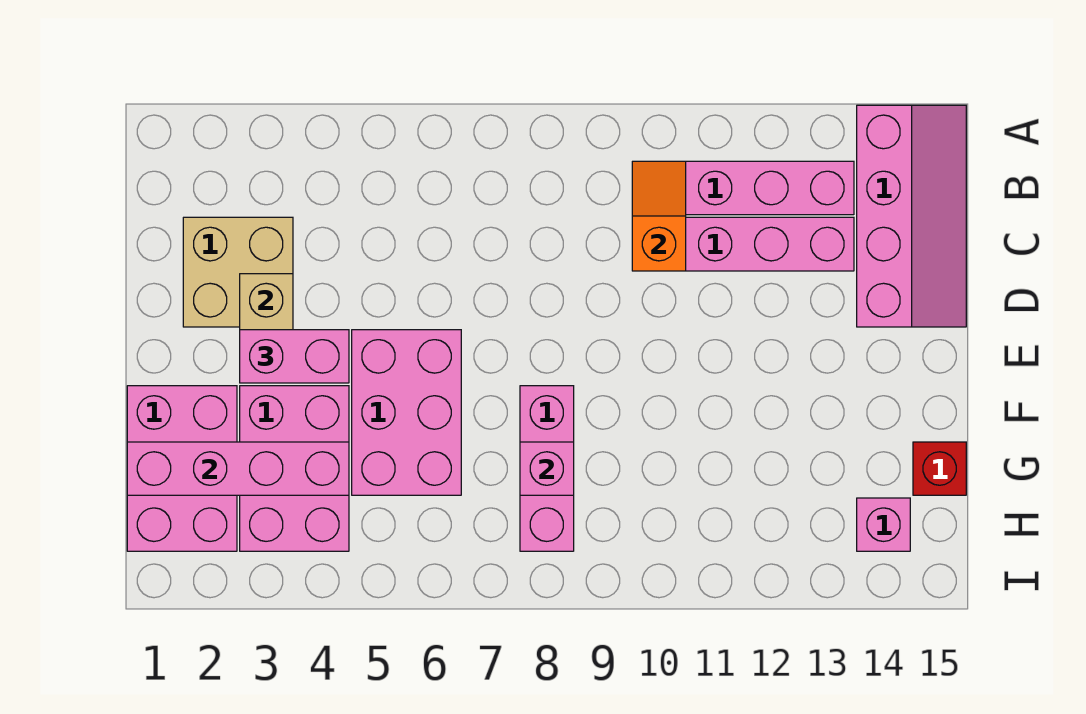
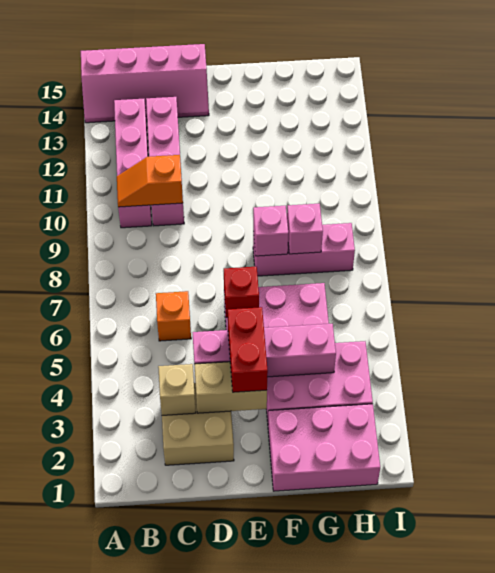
pink slope A14:D15 level 1 top 14 -> pink slope A14:D15 level 1 top 15
none -> tan brick C3 level 2
none -> orange brick C6 level 1
pink brick E3:E4 level 3 -> red brick E3:E4 level 3
pink brick G1:G4 level 2 -> pink brick D4:G4 level 2
red brick G15 level 1 -> red brick E6 level 2
pink brick H14 level 1 -> pink brick F8 level 2

